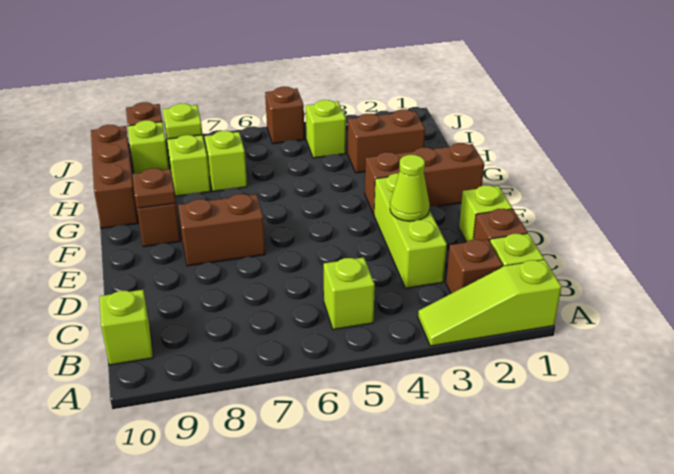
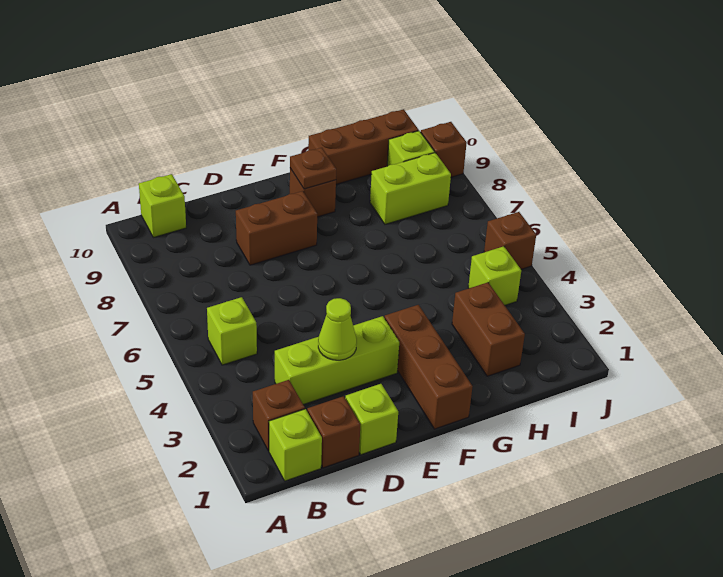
lime slope A1:A3 level 1 top 1 -> none
brown brick E7:E8 level 1 -> brown brick D8:E8 level 1
lime brick H7 level 1 -> none
lime plate I8 level 2 -> none

